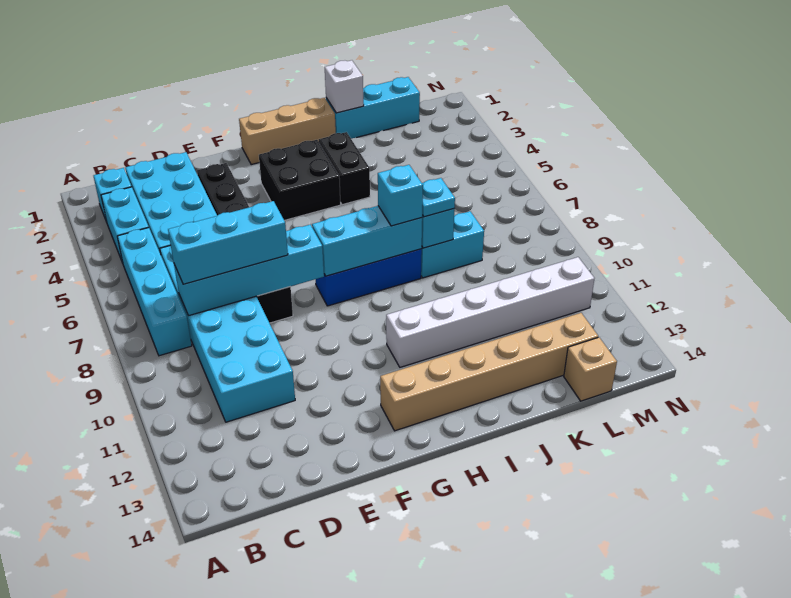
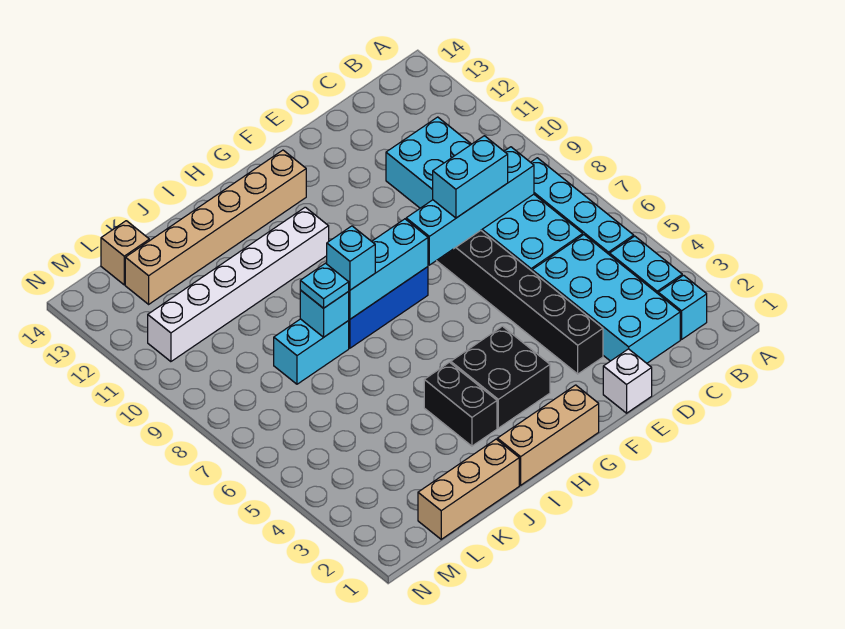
cyan brick C8:E8 level 3 -> cyan brick D8:E8 level 3
cyan brick J1:L1 level 1 -> tan brick J1:L1 level 1
white brick J1 level 2 -> white brick E1 level 1

